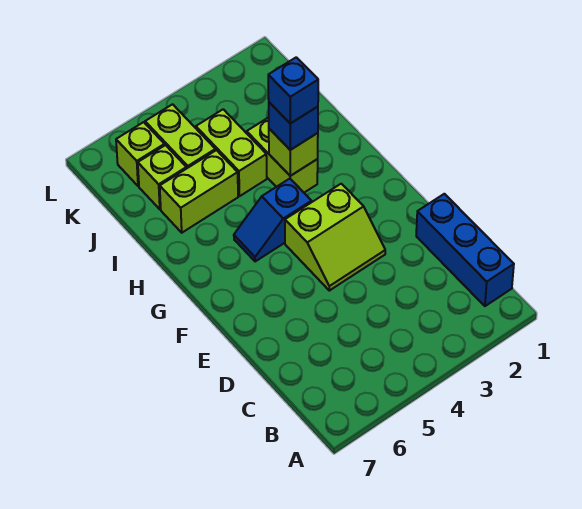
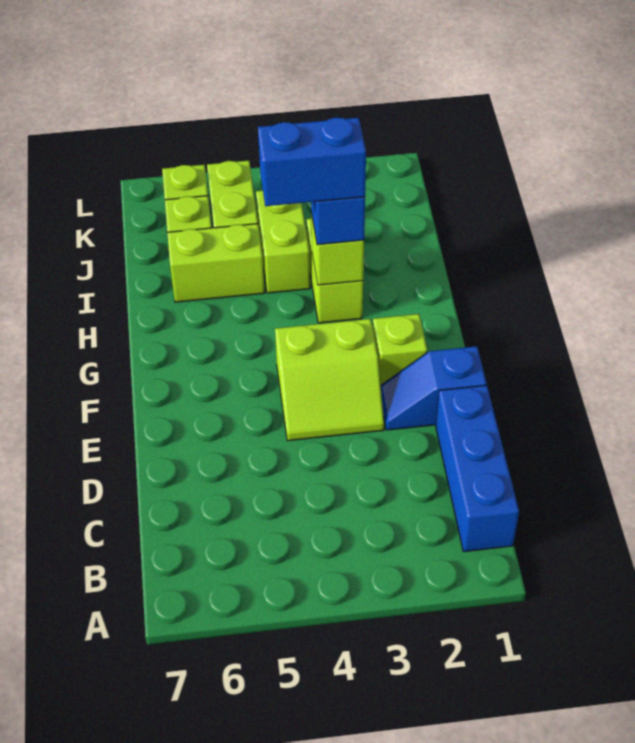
none -> lime brick F2 level 1
blue slope G4:G5 level 1 top 4 -> blue slope E1:E2 level 1 top 1
blue brick H3 level 4 -> blue brick H3:H4 level 4

